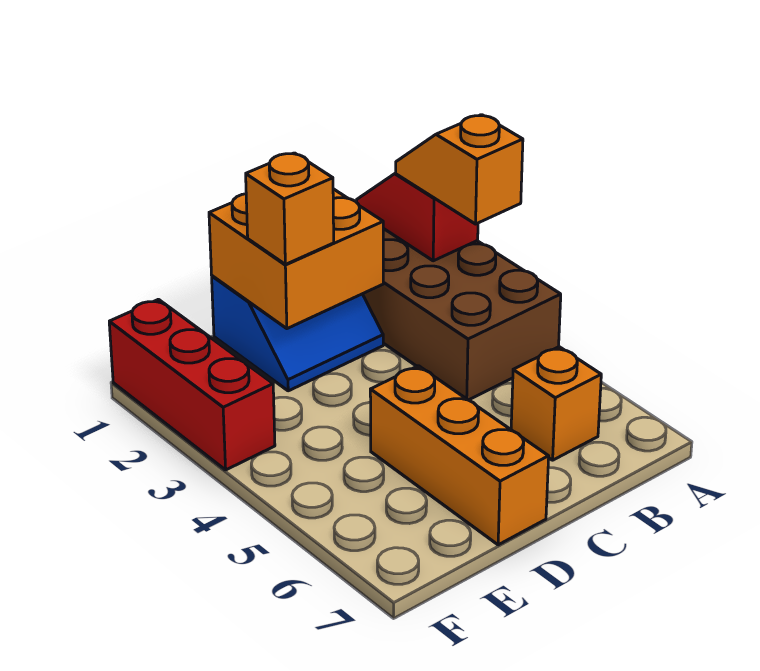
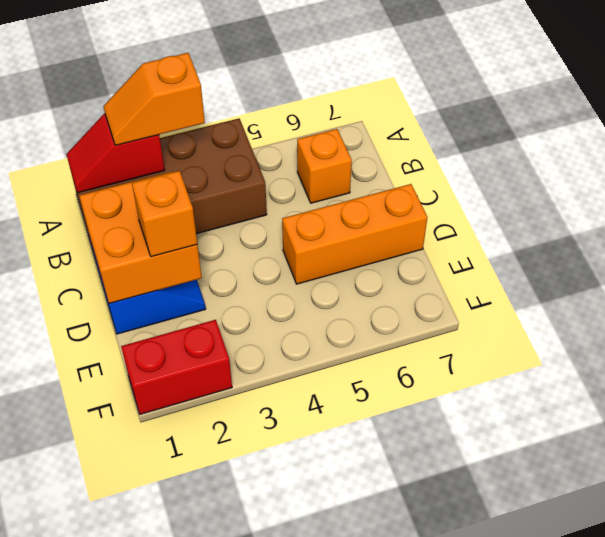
red brick F1:F3 level 1 -> red brick F1:F2 level 1

